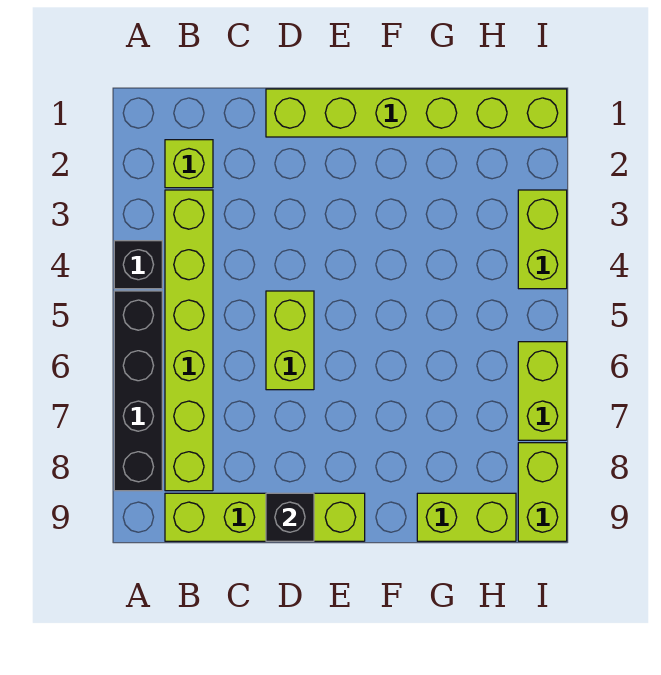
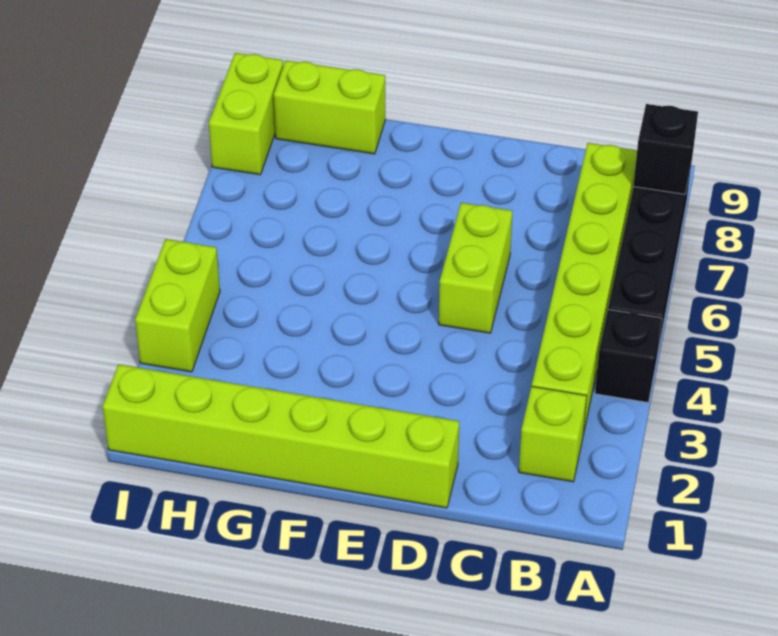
lime brick B9:E9 level 1 -> none
black brick D9 level 2 -> black brick A8 level 2
lime brick I6:I7 level 1 -> none

